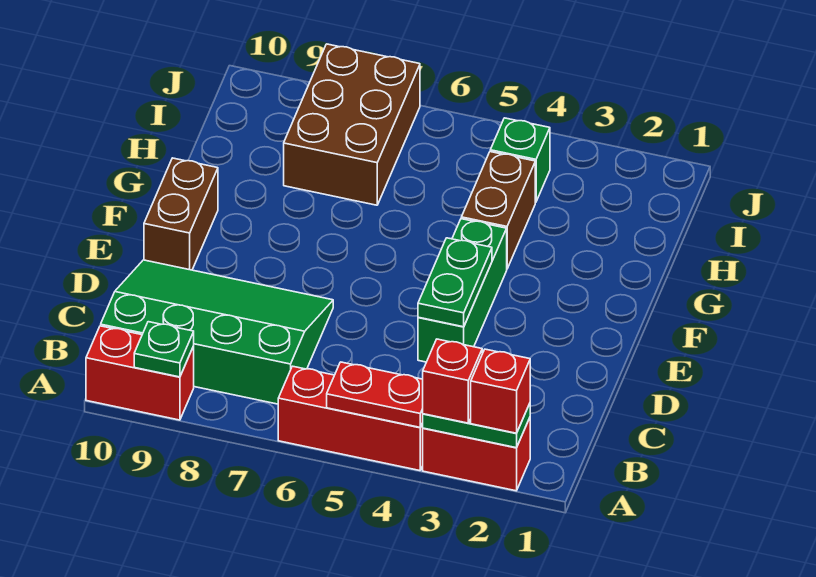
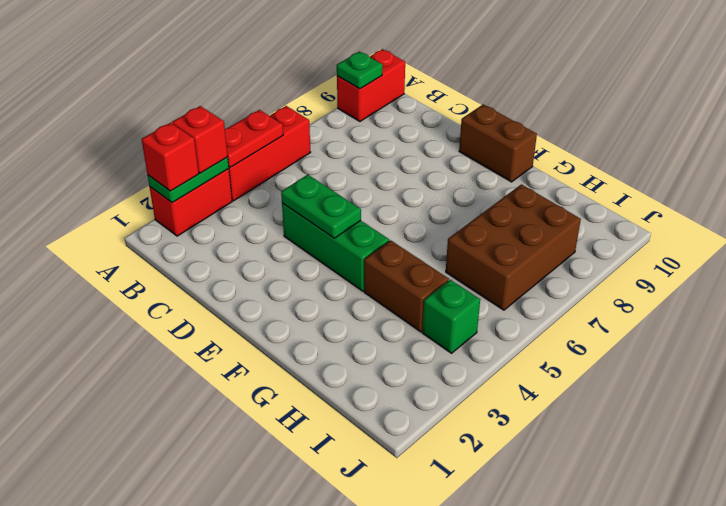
green slope B7:D10 level 1 top B -> none
brown brick H7:J8 level 1 -> brown brick H6:I8 level 1

